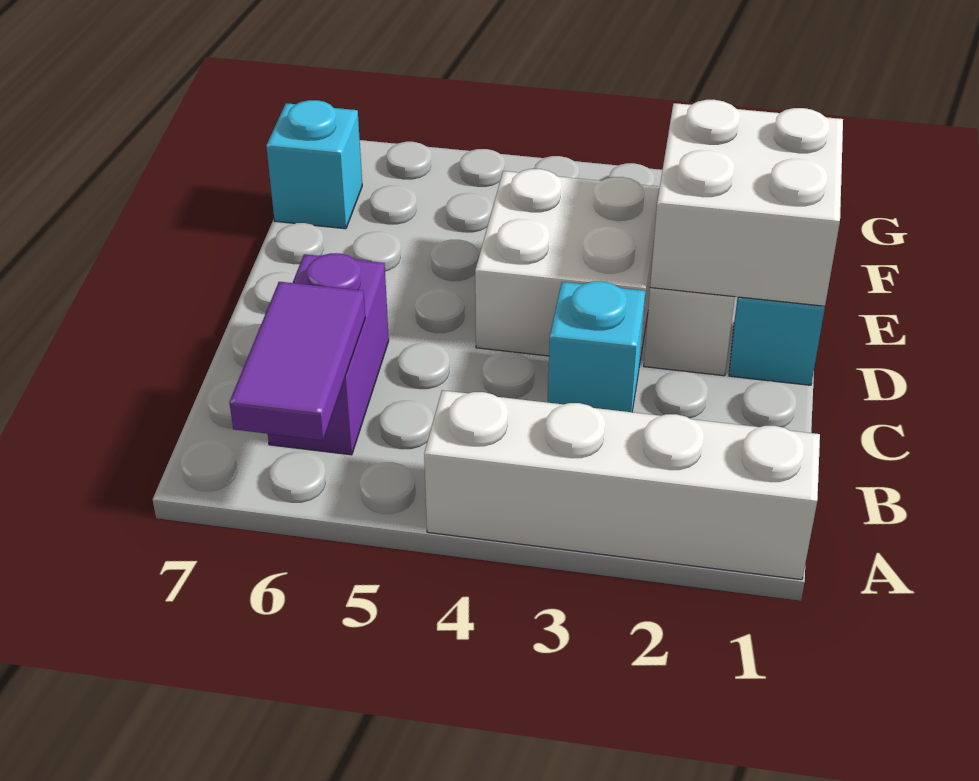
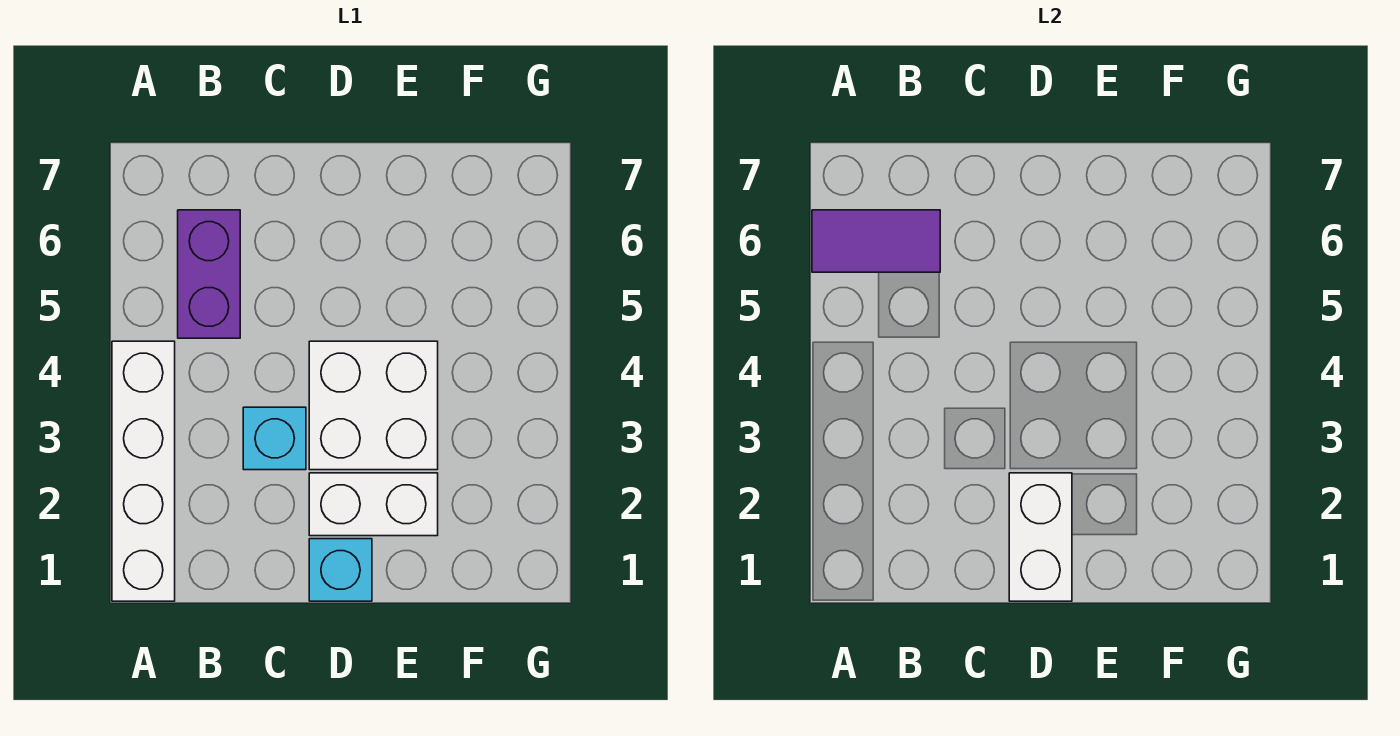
purple brick B6:C6 level 1 -> purple brick B5:B6 level 1
white brick D1:E2 level 2 -> white brick D1:D2 level 2
cyan brick F7 level 1 -> none

